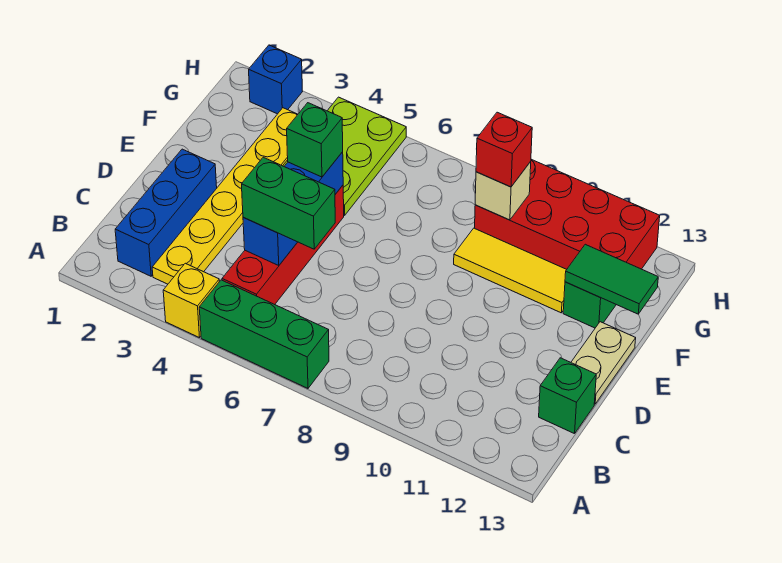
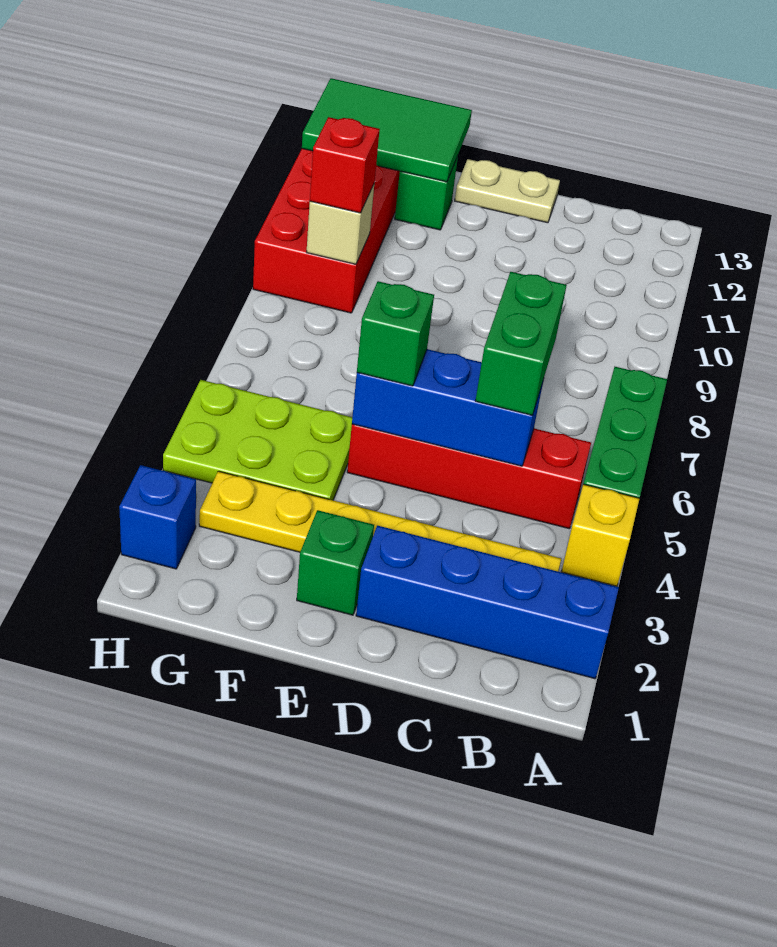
blue brick B2:D2 level 1 -> blue brick A2:D2 level 1
green brick C13 level 1 -> green brick E2 level 1
yellow tile F9:F11 level 1 -> none
green tile F12:F13 level 2 -> green tile F12:H13 level 2

